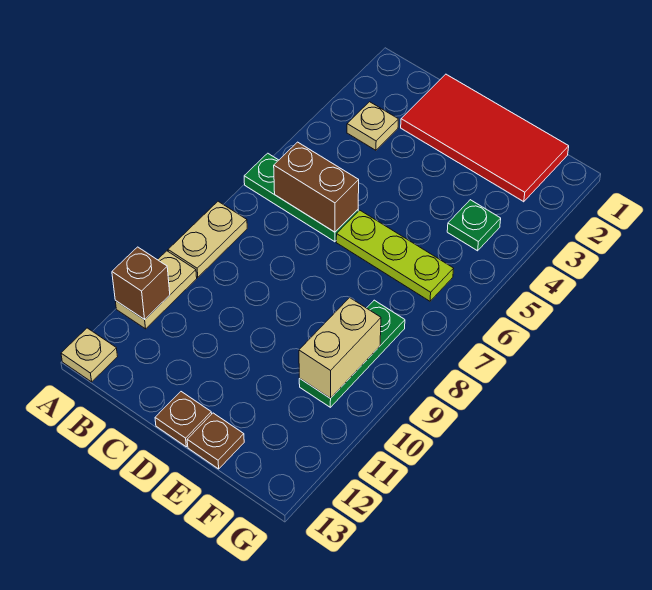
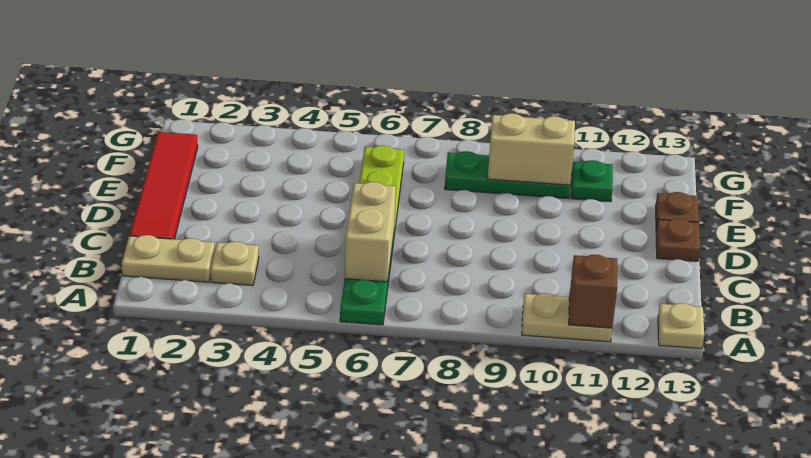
tan plate A8:A9 level 1 -> tan plate B1:B2 level 1
brown brick B6:C6 level 2 -> tan brick B6:C6 level 2
red tile C1:F2 level 1 -> red tile C1:F1 level 1
green plate F4 level 1 -> green plate F11 level 1

